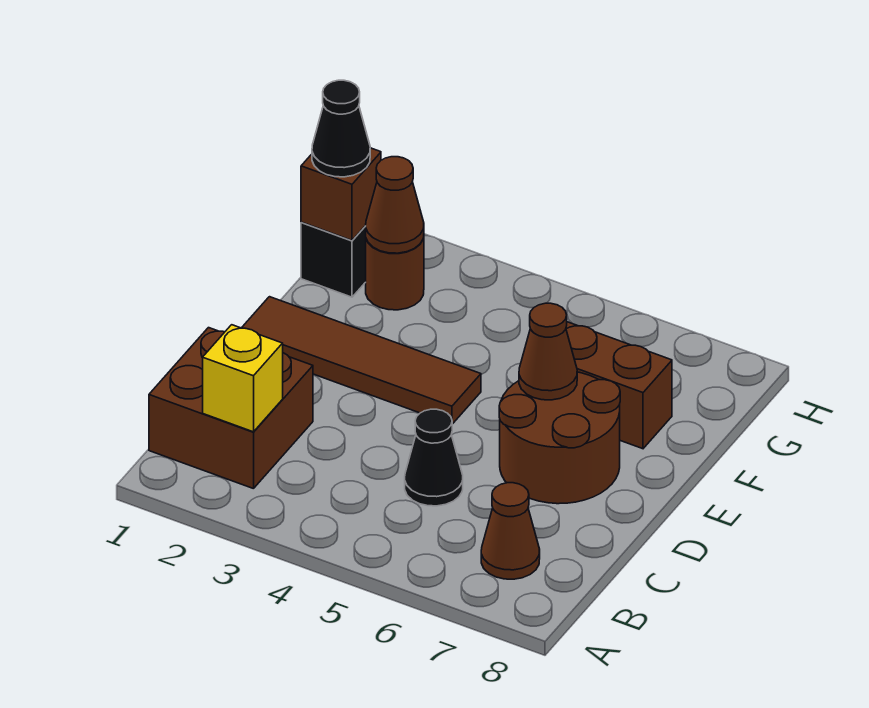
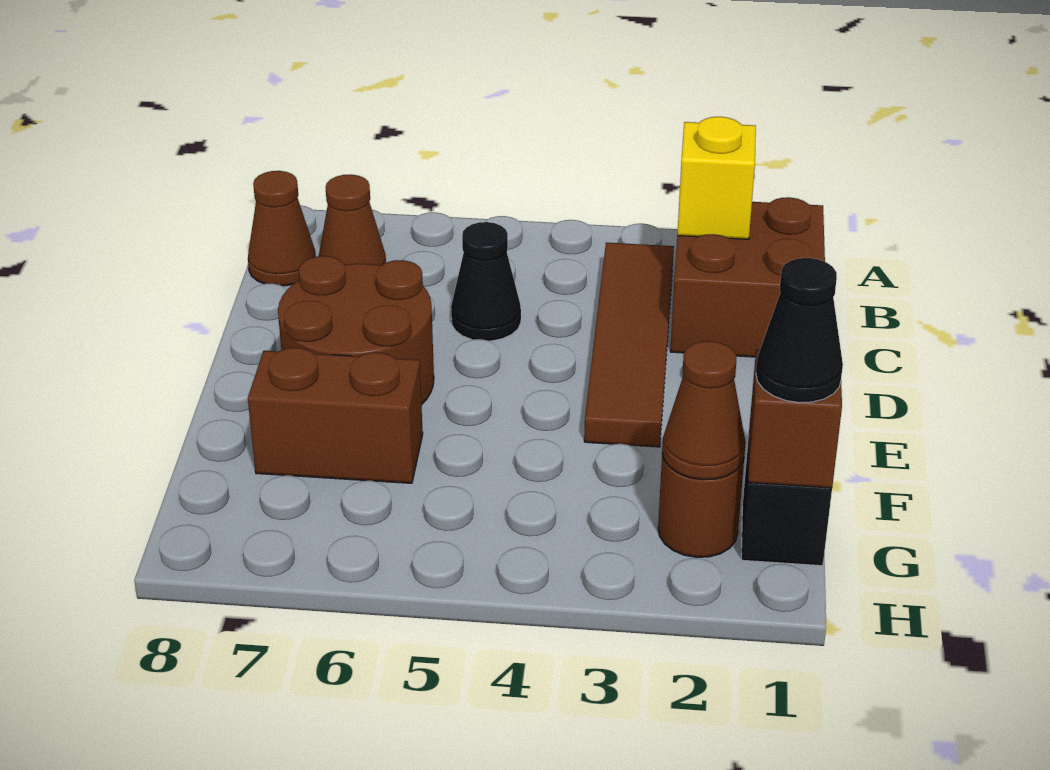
brown tile E1:E4 level 1 -> brown tile B3:E3 level 1
brown cone E6 level 2 -> brown cone B8 level 1

